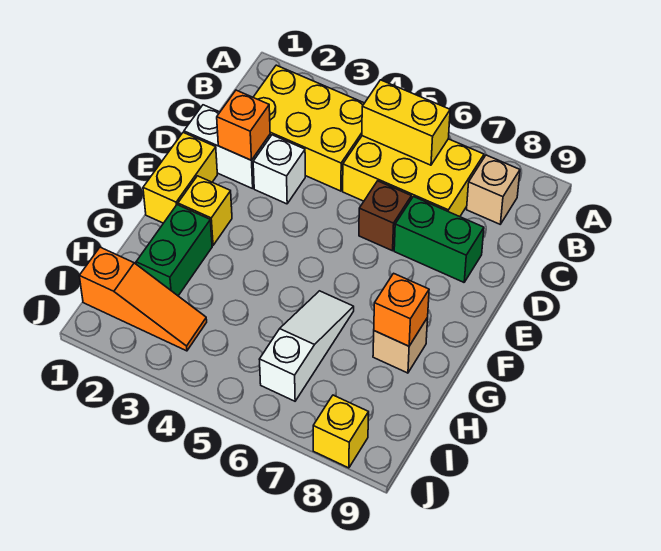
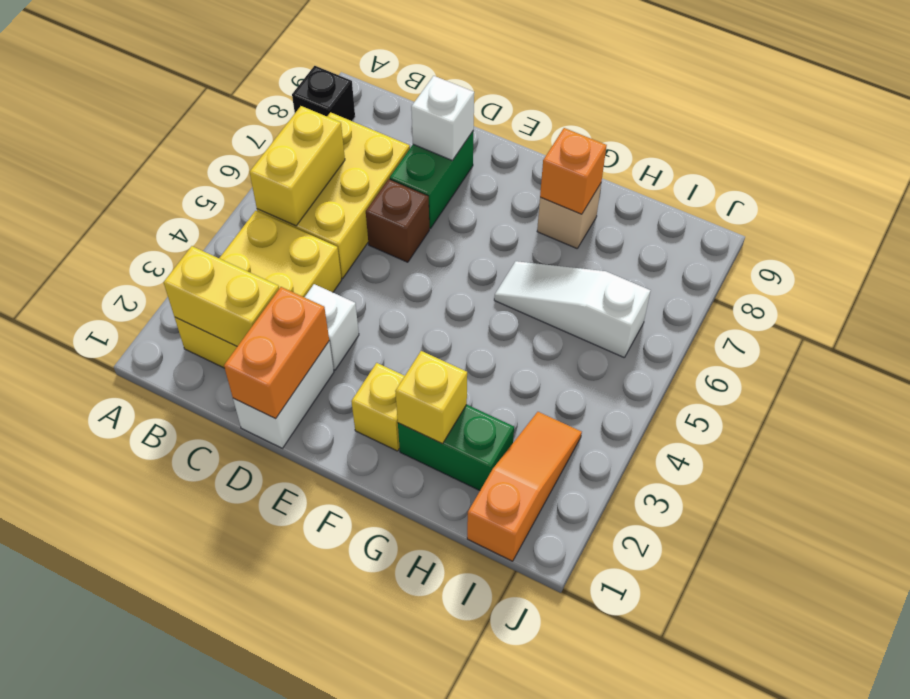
none -> black brick A8 level 1
tan brick B8 level 1 -> none
orange brick D2 level 2 -> orange brick D1:D2 level 2
none -> white brick D8 level 2
yellow brick E1:F1 level 1 -> yellow brick B2:C2 level 2
yellow brick J8 level 1 -> yellow brick G2 level 2

